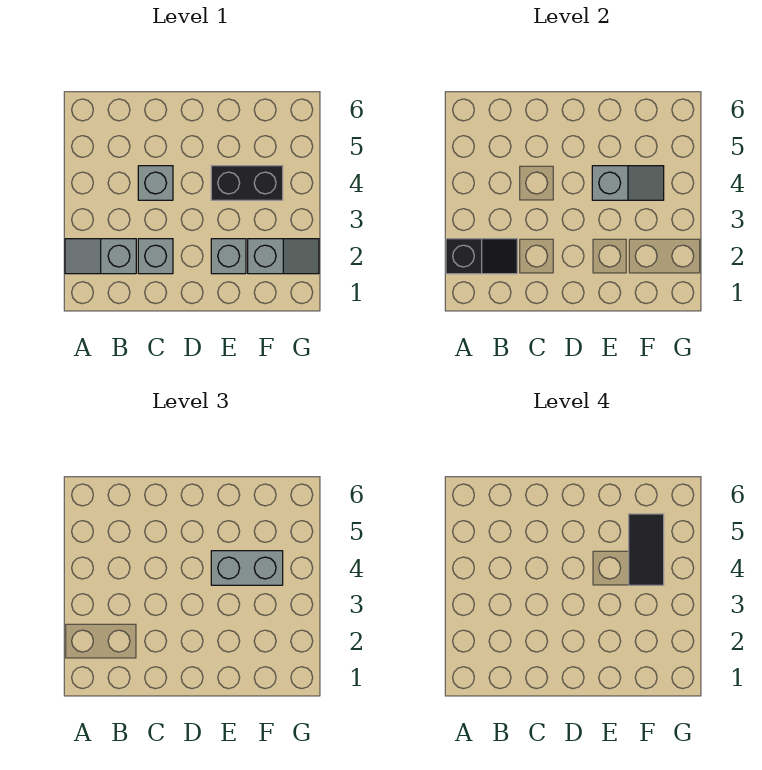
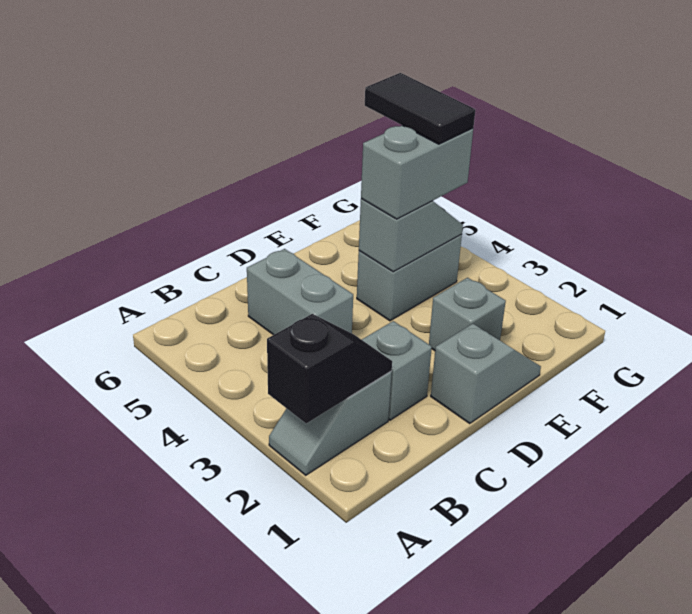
grey brick C4 level 1 -> grey brick C4:C5 level 1
black brick E4:F4 level 1 -> grey brick E4:F4 level 1
grey slope F2:G2 level 1 top F -> grey slope D1:E1 level 1 top D

